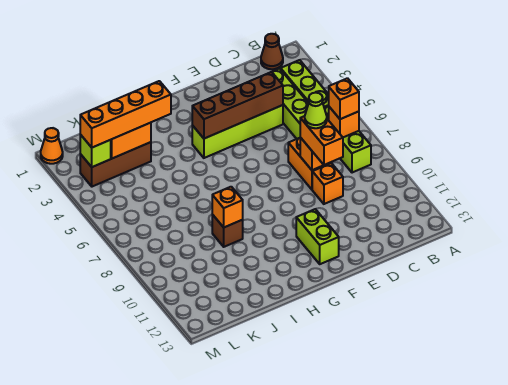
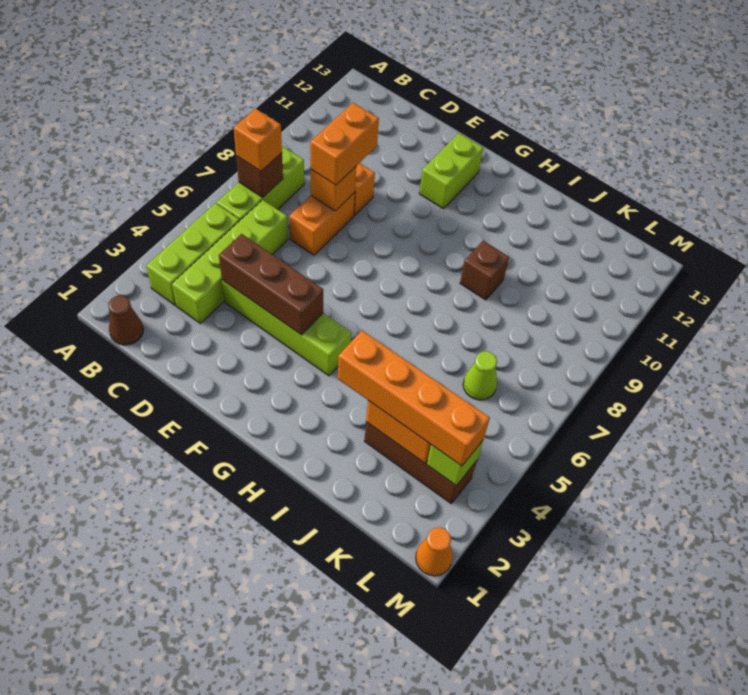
orange brick B7 level 2 -> brown brick B7 level 2
brown brick D4:G4 level 2 -> brown brick D4:F4 level 2
lime cone D8 level 4 -> lime cone K6 level 1
orange brick I9 level 2 -> none

